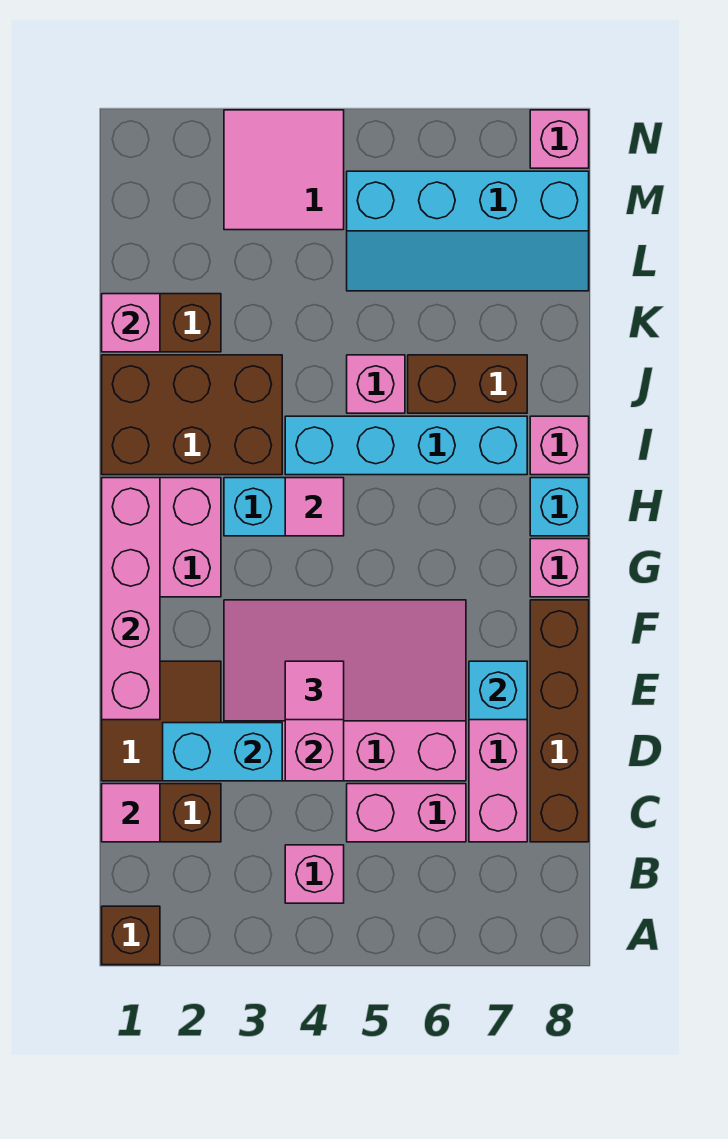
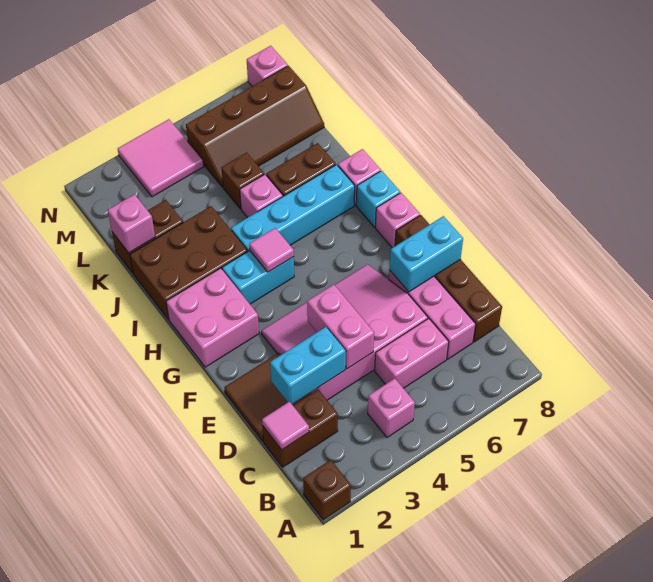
pink brick E1:H1 level 2 -> none
pink tile E4 level 3 -> none
cyan brick E7 level 2 -> cyan brick E7:E8 level 2
none -> brown brick K5 level 1
cyan slope L5:M8 level 1 top M -> brown slope L5:M8 level 1 top M

